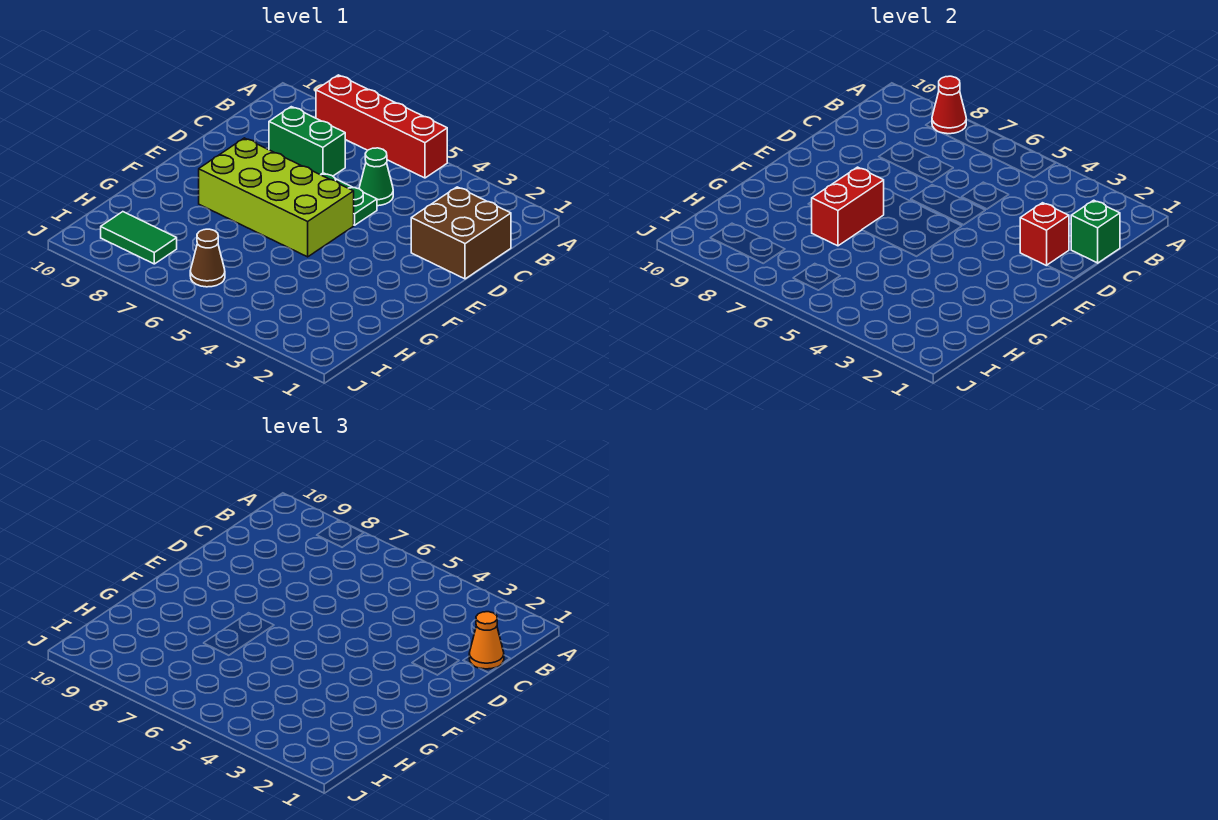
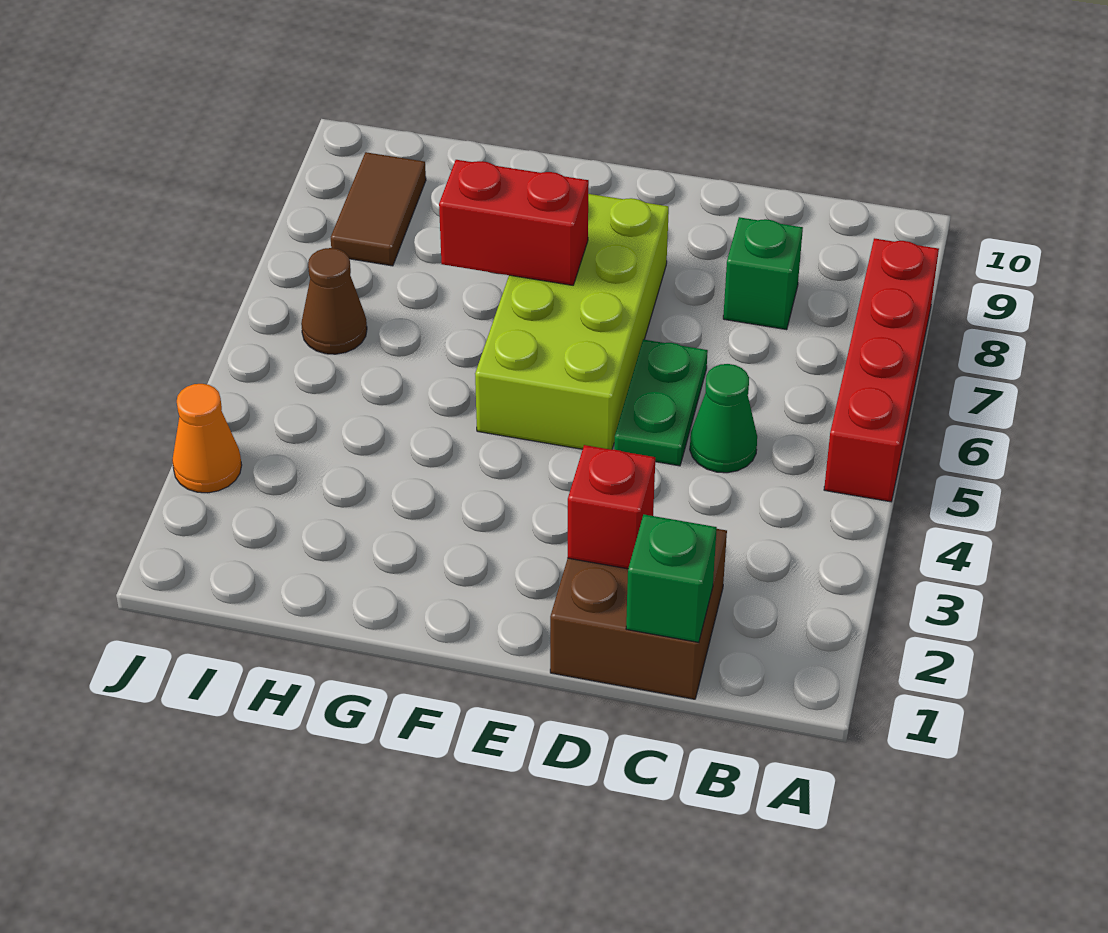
red cone A8 level 2 -> none
orange cone C1 level 3 -> orange cone J3 level 1
green brick C7:C8 level 1 -> green brick C8 level 1
green tile I8:I9 level 1 -> brown tile I8:I9 level 1

